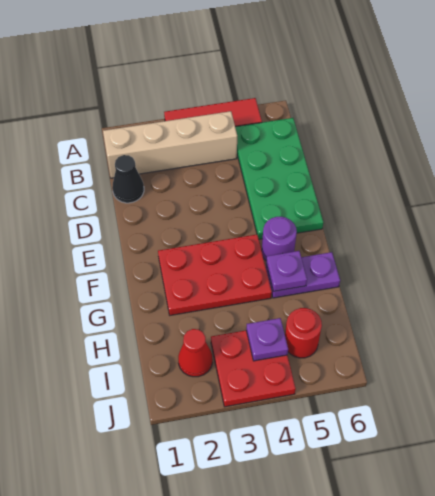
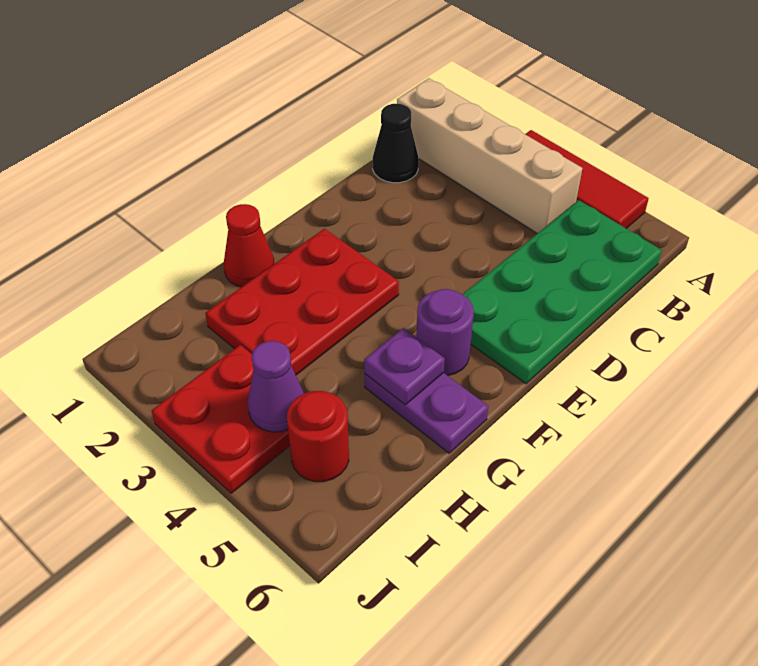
red plate F2:G4 level 1 -> red plate F2:H3 level 1
red cone I2 level 1 -> red cone G1 level 1
purple plate I4 level 2 -> purple cone I4 level 2

